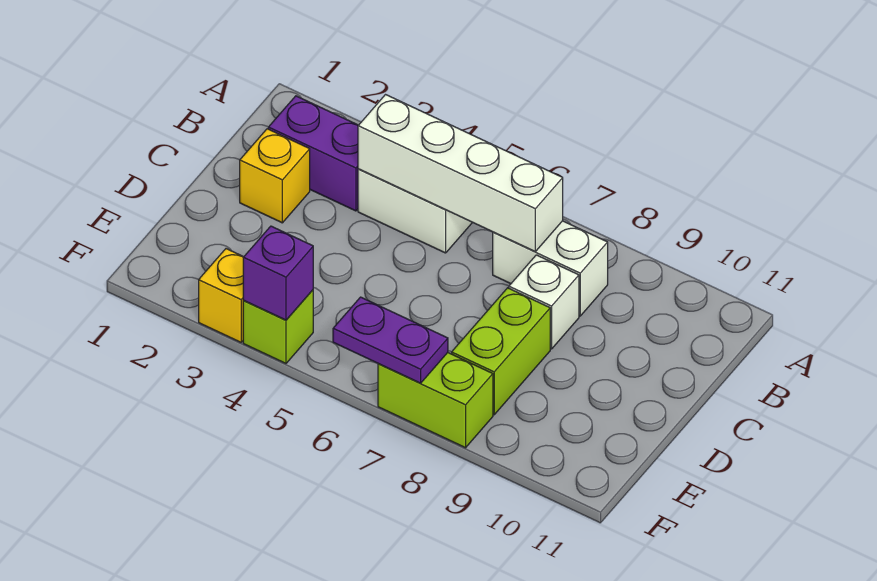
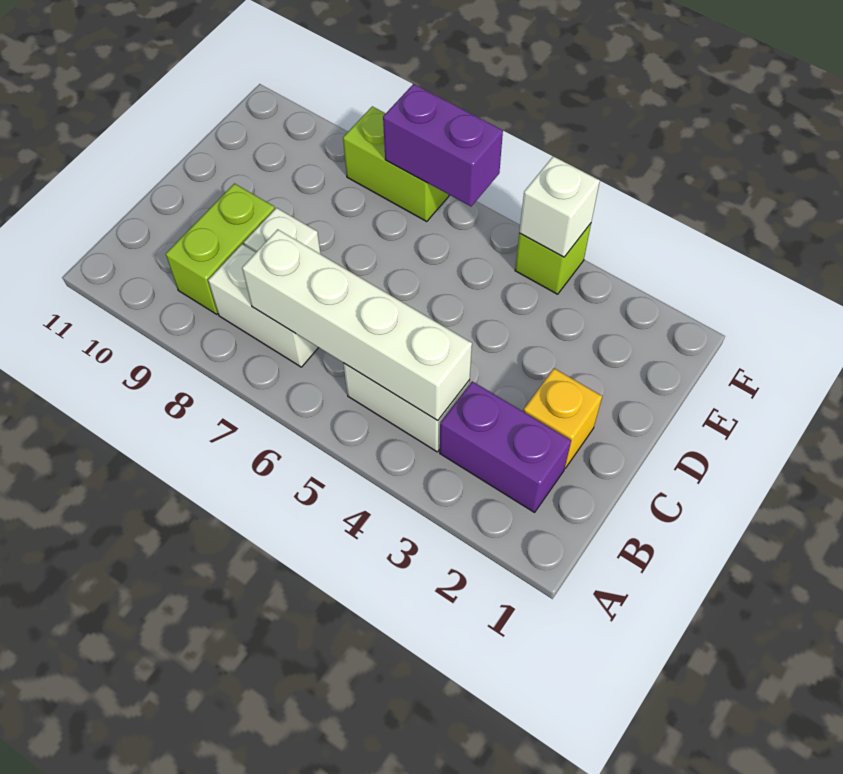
lime brick D8:E8 level 1 -> lime brick B9:C9 level 1
yellow brick F3 level 1 -> none
purple brick F4 level 2 -> white brick F4 level 2
purple plate F6:F7 level 2 -> purple brick F6:F7 level 2

